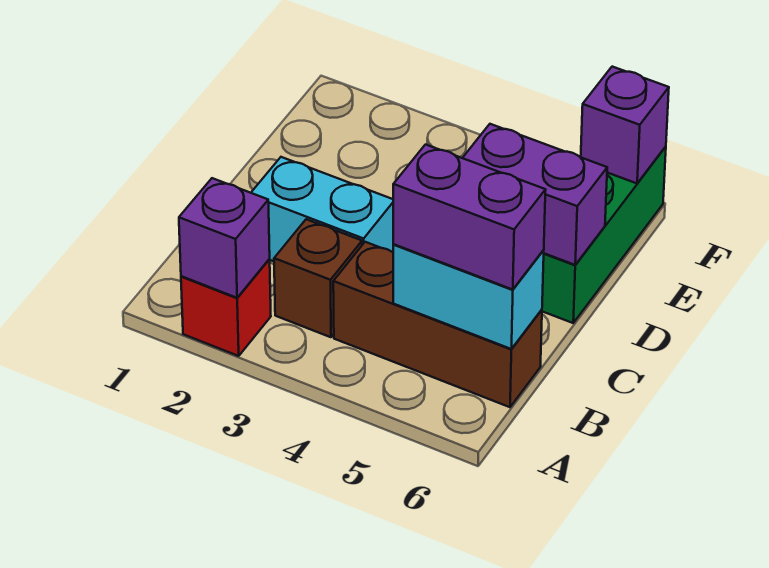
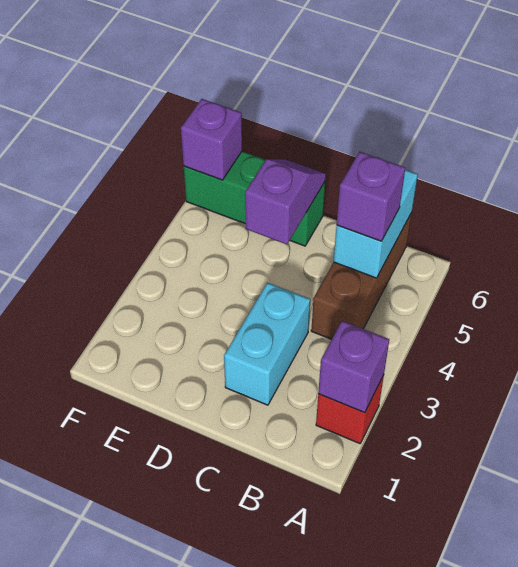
brown brick B3 level 1 -> none
purple brick B5:B6 level 3 -> purple brick B5 level 3
purple brick D5:D6 level 2 -> purple slope D5:D6 level 2 top 5

